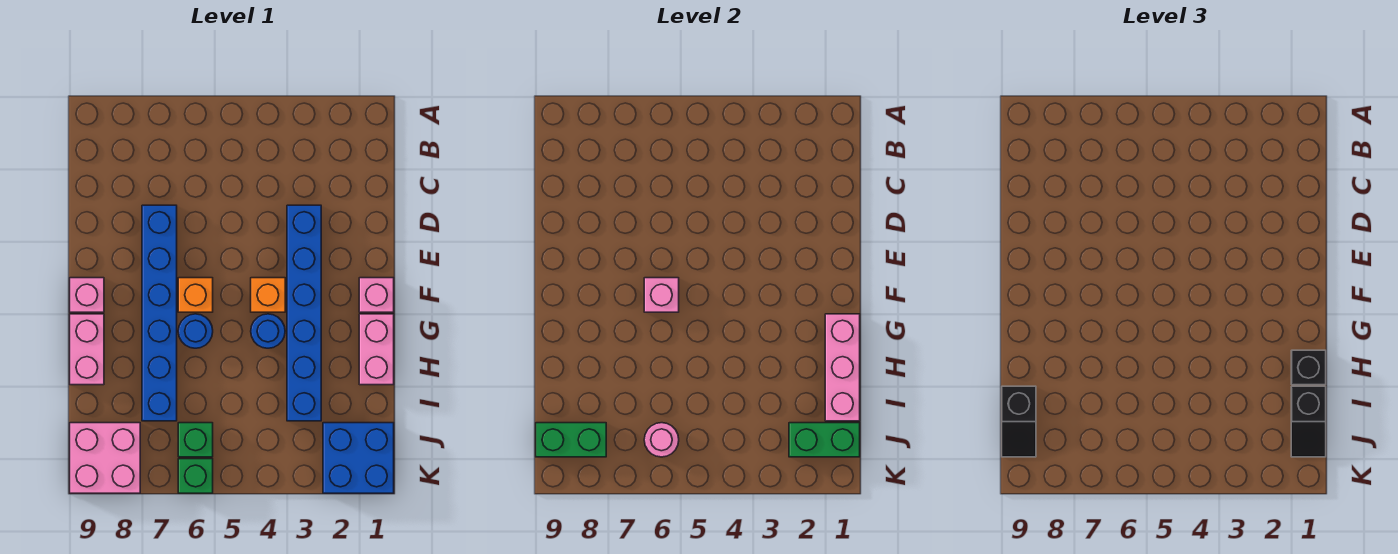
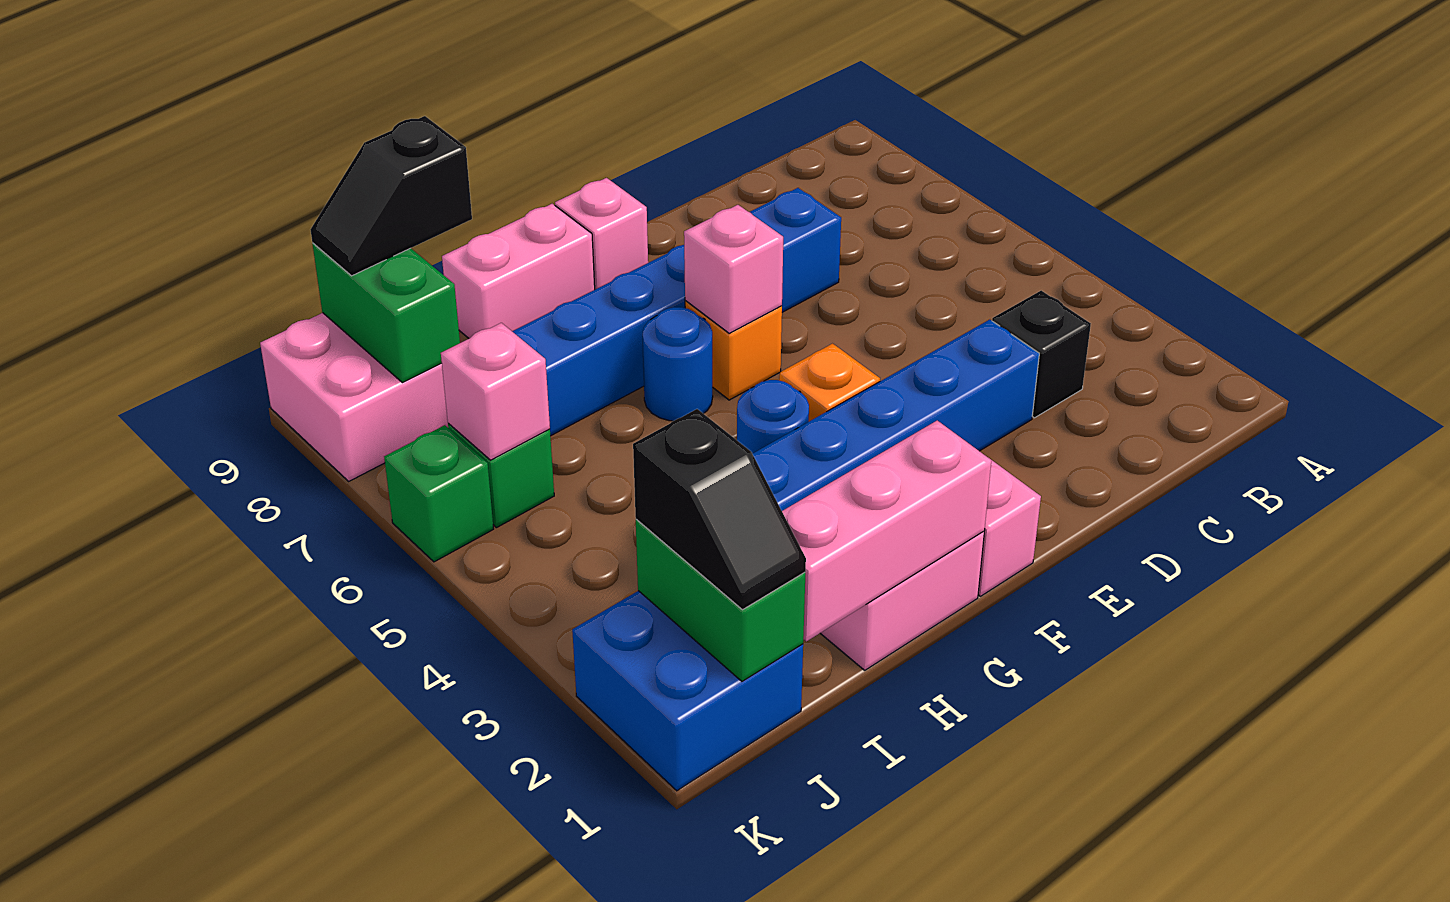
black brick H1 level 3 -> black brick C3 level 1
black slope I1:J1 level 3 top I -> black slope J1:J2 level 3 top 2
pink round brick J6 level 2 -> pink brick J6 level 2

